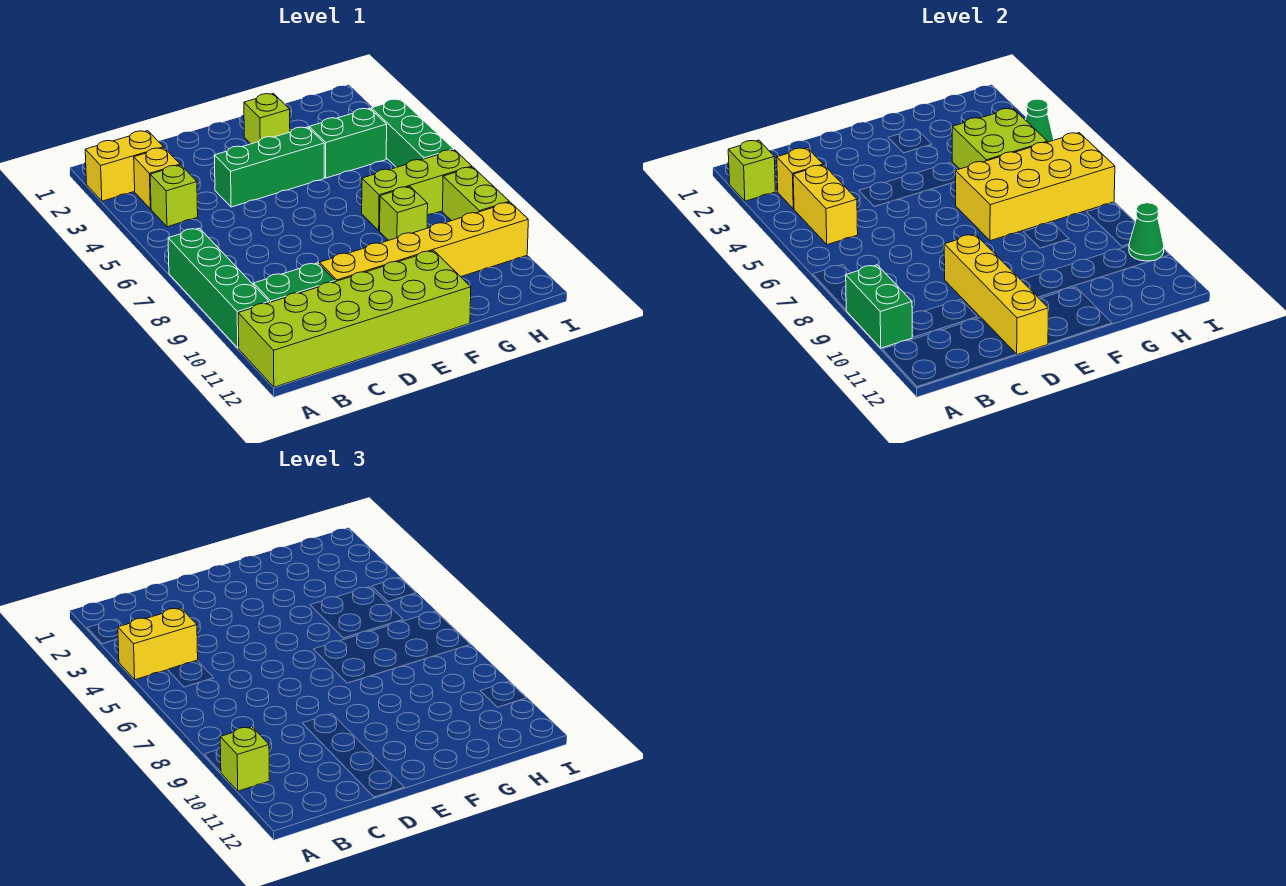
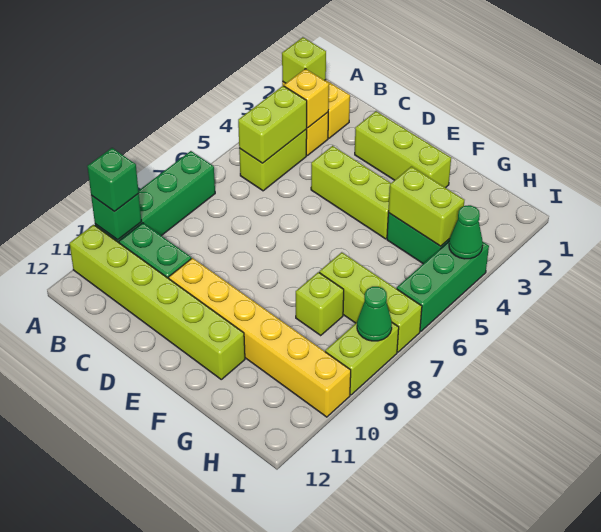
yellow brick A4:B4 level 3 -> none
green brick A9:A10 level 2 -> green brick A10 level 2
lime brick A10 level 3 -> green brick A10 level 3
lime brick A11:F12 level 1 -> lime brick A11:F11 level 1
lime brick B4 level 1 -> lime brick B4:B5 level 1
yellow brick B4:B5 level 2 -> lime brick B4:B5 level 2
green brick D4:F4 level 1 -> lime brick D4:F4 level 1
yellow brick D9:D12 level 2 -> none
lime brick F2 level 1 -> lime brick D2:F2 level 1
yellow brick F6:I7 level 2 -> none
lime brick G4:H5 level 2 -> lime brick G4:H4 level 2
green cone I10 level 2 -> green cone I8 level 2

